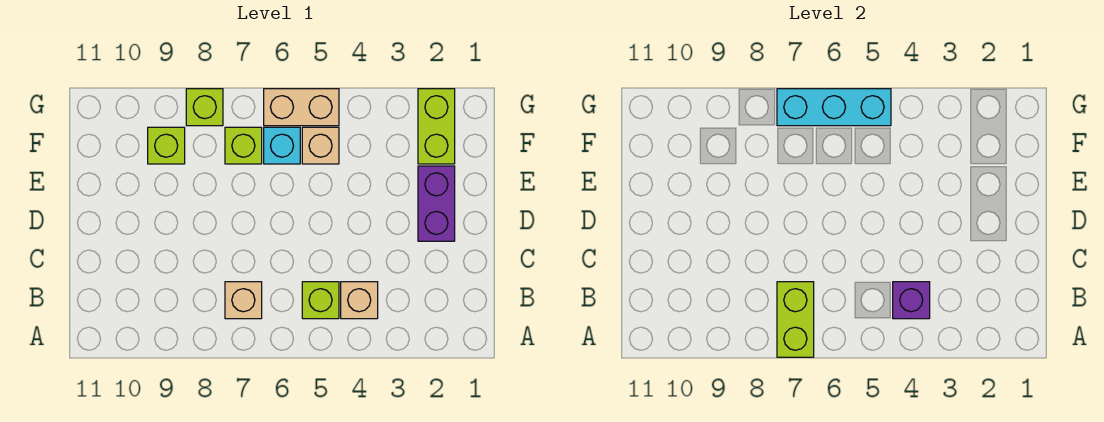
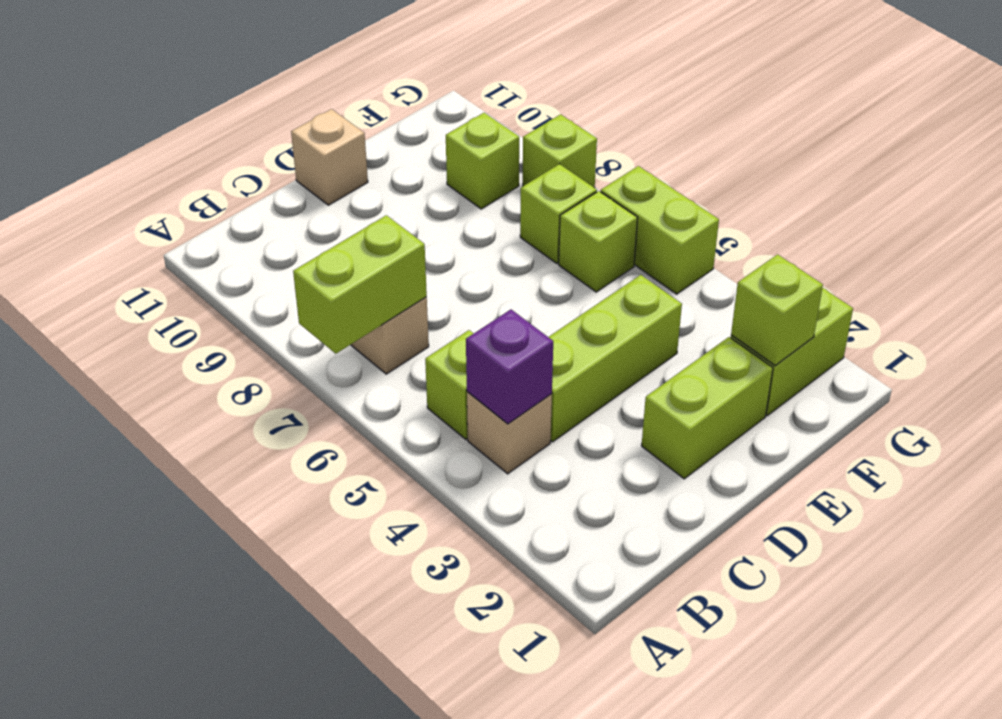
none -> lime brick C4:E4 level 1
purple brick D2:E2 level 1 -> lime brick D2:E2 level 1
none -> lime brick F2 level 2
tan brick F5 level 1 -> tan brick D11 level 1
cyan brick F6 level 1 -> lime brick F6 level 1
tan brick G5:G6 level 1 -> lime brick G5:G6 level 1
cyan brick G5:G7 level 2 -> none

